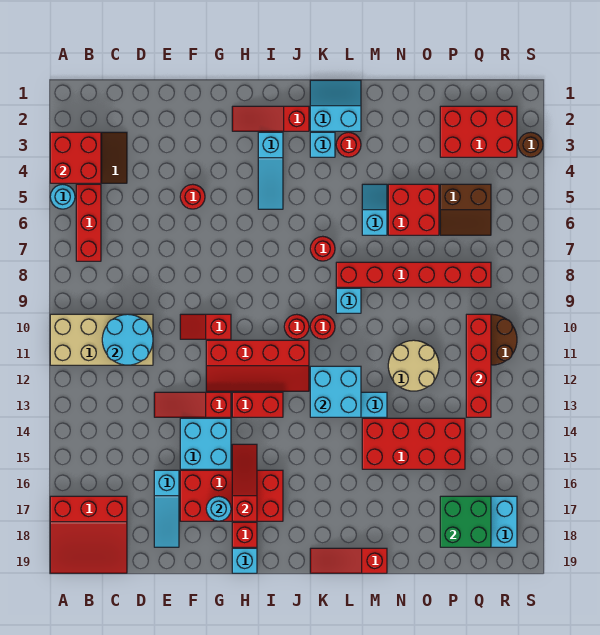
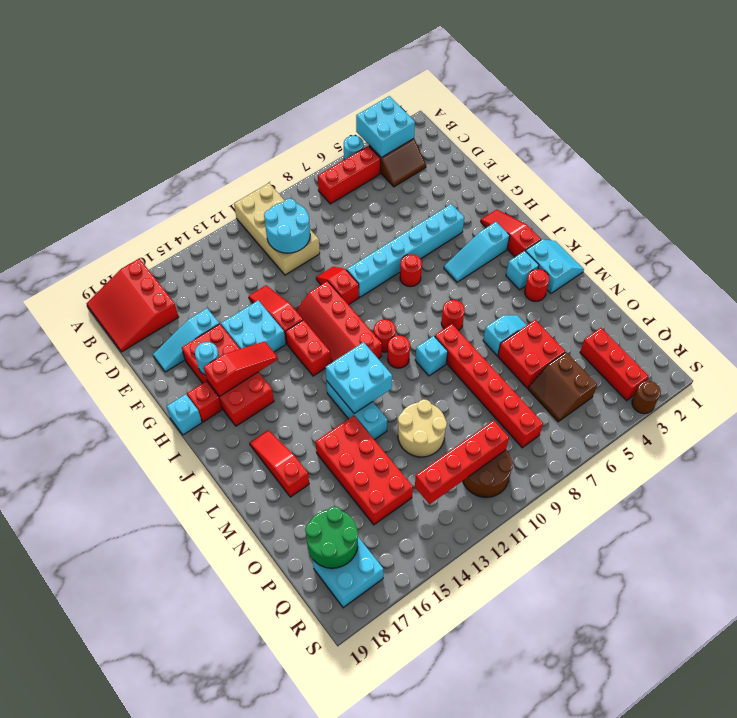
red brick A3:B4 level 2 -> cyan brick A3:B4 level 2
red round brick F5 level 1 -> red round brick H7 level 1
none -> cyan brick G4:G9 level 1
red slope K19:M19 level 1 top M -> red slope K17:M17 level 1 top M
red brick P2:R3 level 1 -> red brick P3:R3 level 1
green brick P17:Q18 level 2 -> green round brick P17:Q18 level 2

